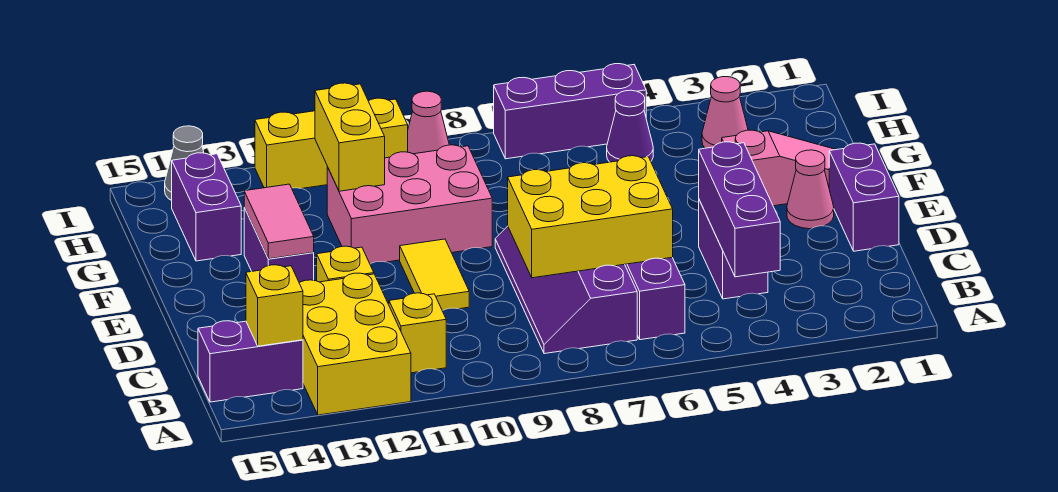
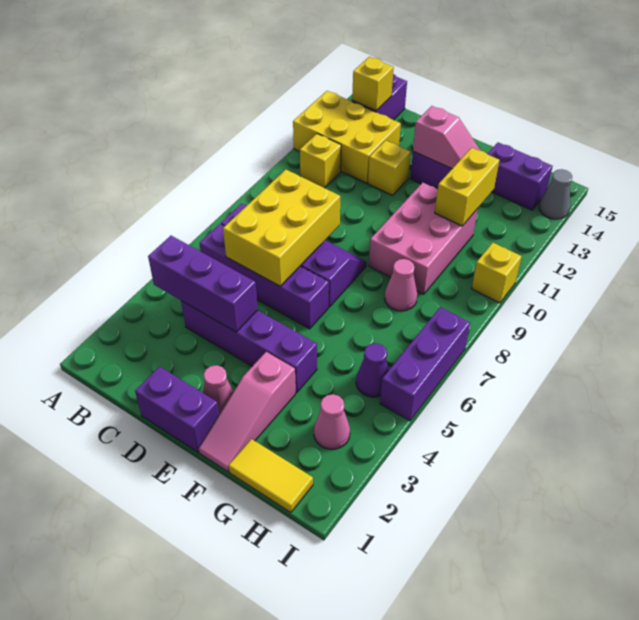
purple brick C4:D4 level 1 -> purple brick C4:F4 level 1
yellow tile D10:E10 level 1 -> yellow tile G1:H1 level 1
pink tile E13:F13 level 2 -> pink slope E13:F13 level 2 top E
yellow brick G11:H11 level 2 -> yellow brick G11:G12 level 2
pink cone I9 level 1 -> pink cone G8 level 1
yellow brick I10:I12 level 1 -> yellow brick I10 level 1

